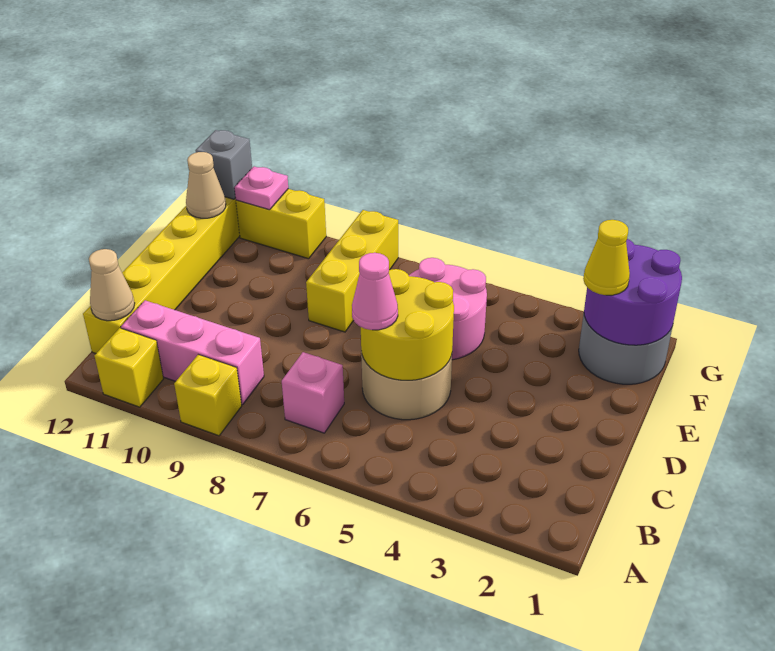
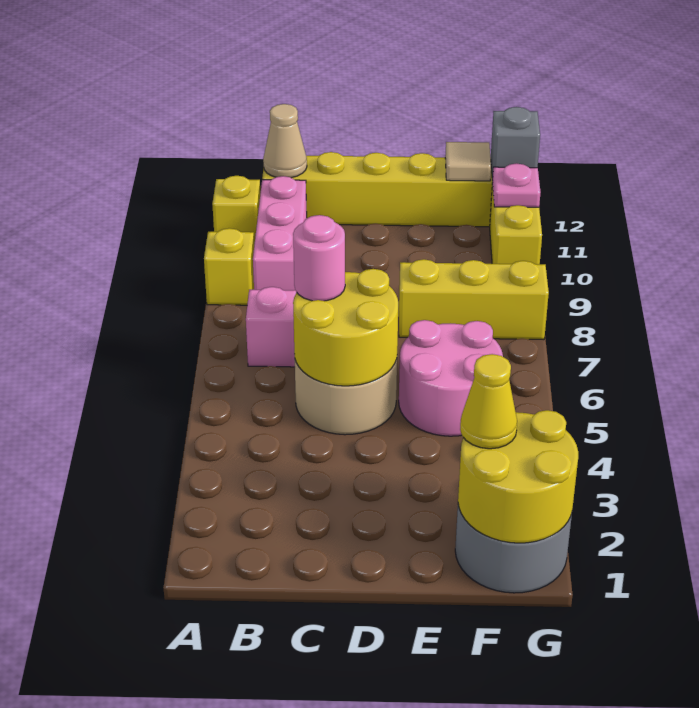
pink cone C6 level 3 -> pink round brick C6 level 3
purple round brick F1:G2 level 2 -> yellow round brick F1:G2 level 2
tan cone F12 level 2 -> tan tile F12 level 2

